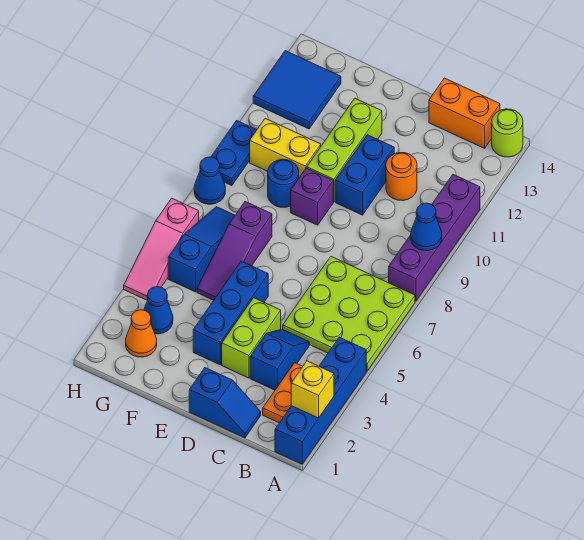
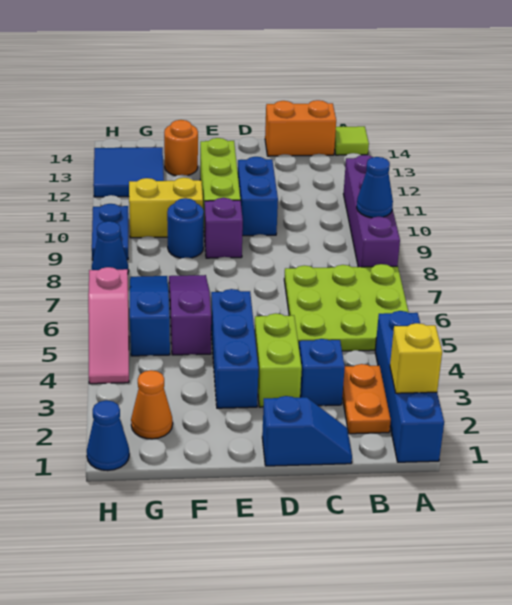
lime round brick A14 level 1 -> lime tile A14 level 1
orange round brick C11 level 1 -> orange round brick F13 level 1
purple slope F5:F7 level 1 top 7 -> purple slope F5:F7 level 1 top 5
blue cone G3 level 1 -> blue cone H1 level 1

